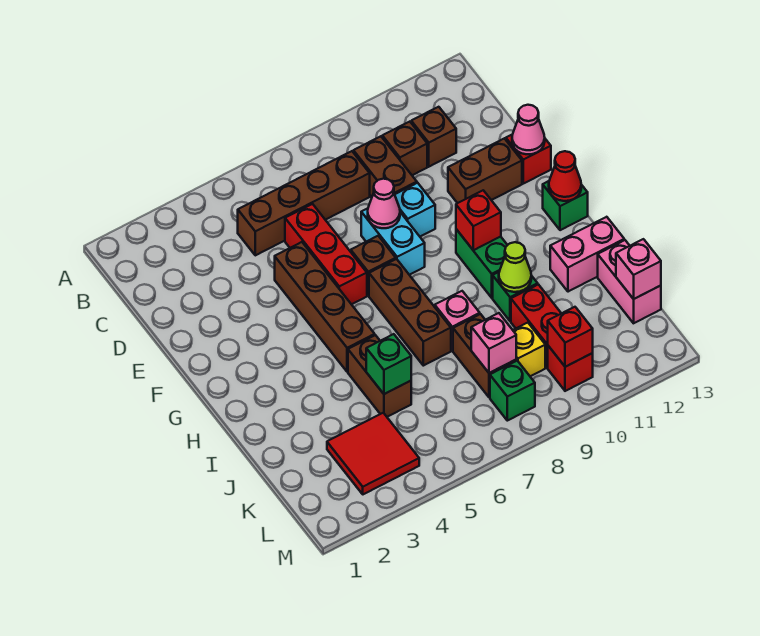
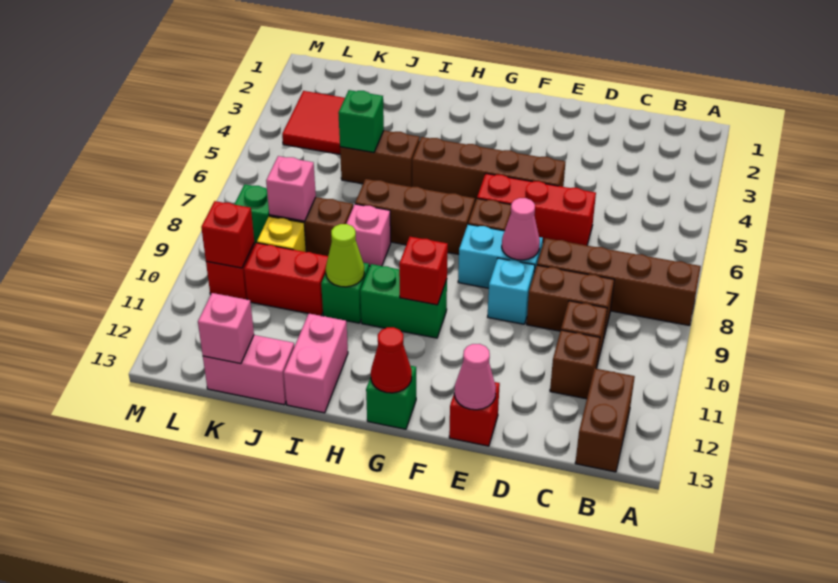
brown brick C5:C8 level 1 -> brown brick A8:D8 level 1
brown brick E11:E12 level 1 -> brown brick B12:B13 level 1

